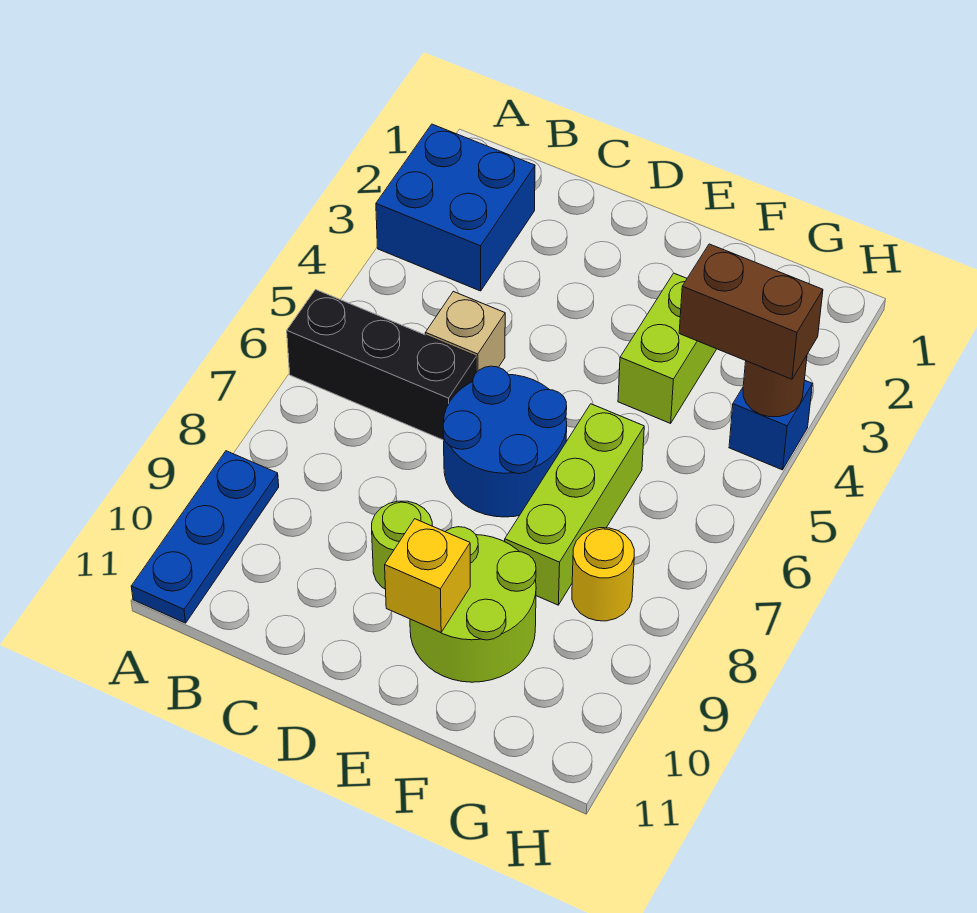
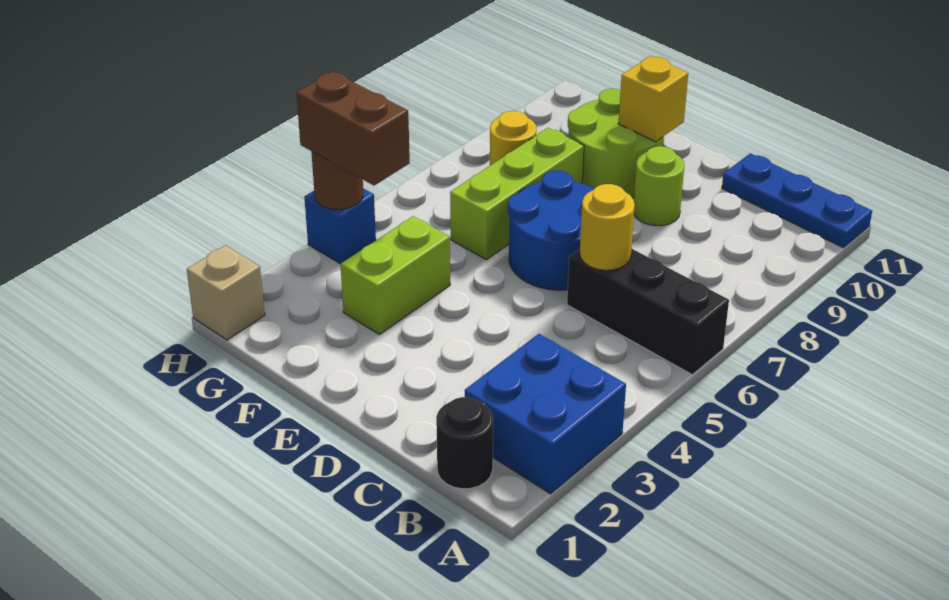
blue plate A9:A11 level 1 -> blue plate A11:C11 level 1
none -> black round brick B1 level 1
tan brick C5 level 1 -> tan brick H1 level 1
none -> yellow round brick C6 level 2

